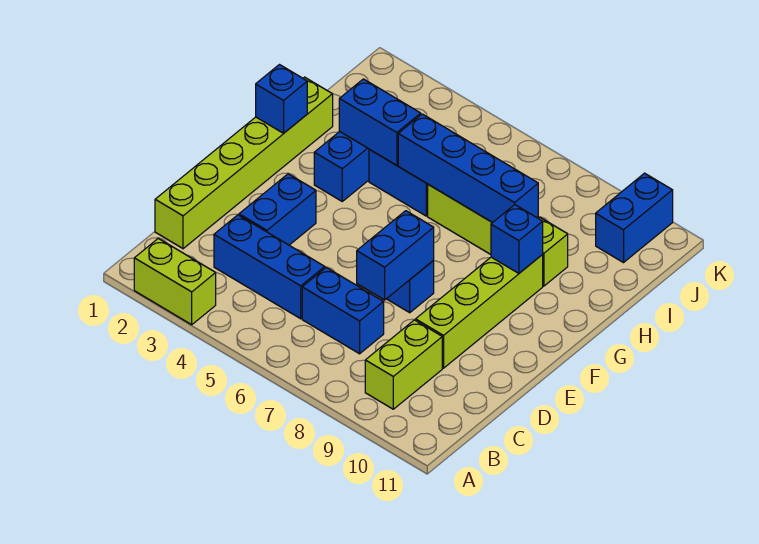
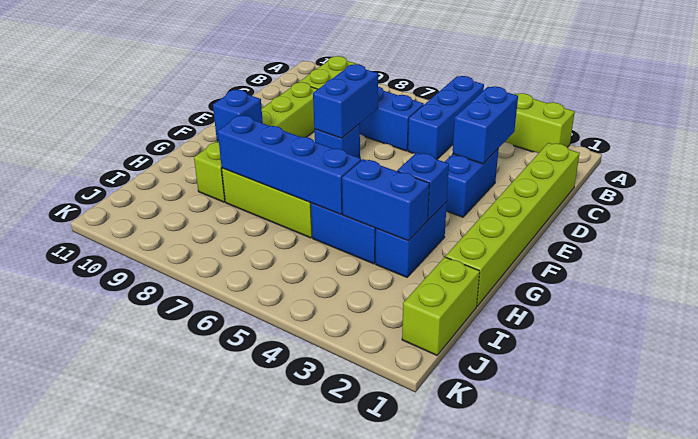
blue brick C3:C5 level 1 -> blue brick A5:C5 level 1
blue brick G1 level 2 -> blue brick G3 level 2
none -> lime brick I1:J1 level 1
blue brick J10:K10 level 1 -> blue brick C3:D3 level 2

